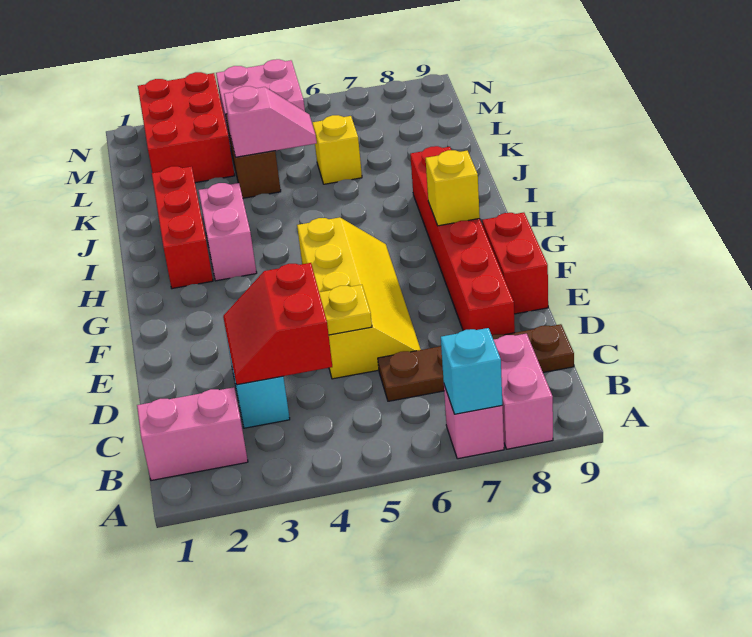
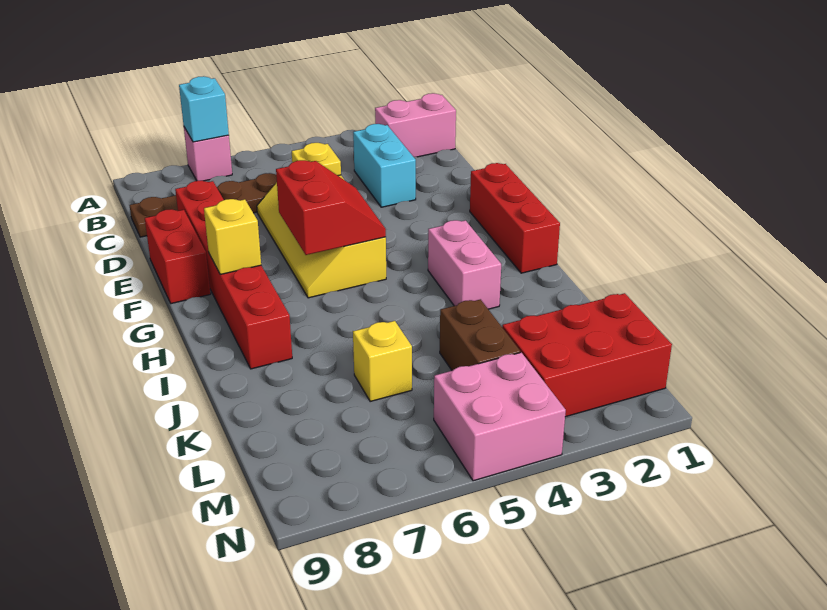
pink brick A8:B8 level 1 -> none
red slope C3:D4 level 2 top 4 -> red slope F5:G6 level 2 top 6
red brick H2:J2 level 1 -> red brick F1:H1 level 1
pink slope K4:K5 level 2 top 4 -> none
red brick L2:N3 level 1 -> red brick L1:M3 level 1

